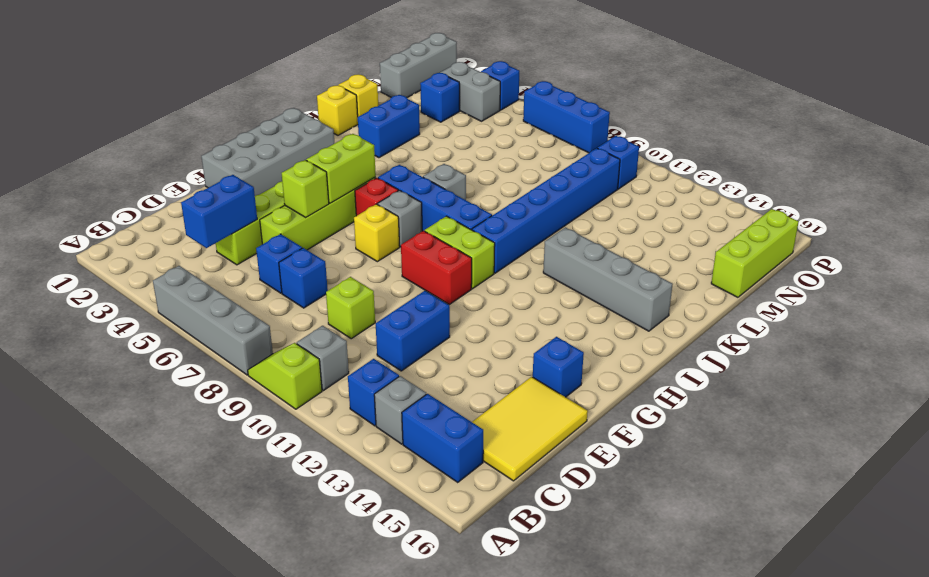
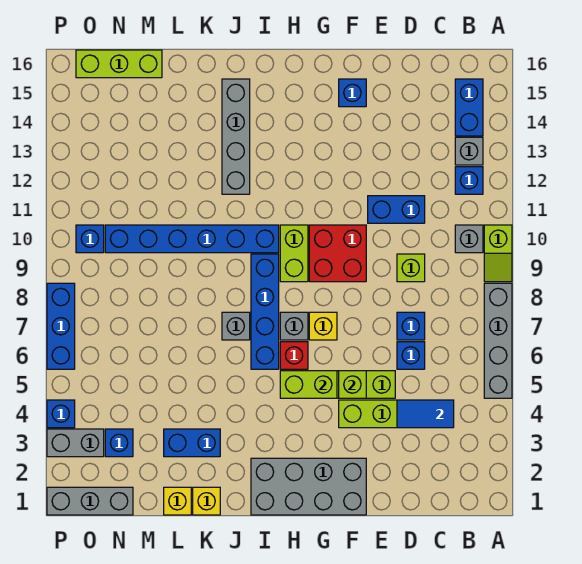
blue brick C4:D4 level 2 -> blue tile C4:D4 level 2
yellow tile C15:E16 level 1 -> none
red brick G9:G10 level 1 -> red brick F9:G10 level 1
grey brick O3:O4 level 1 -> grey brick O3:P3 level 1

